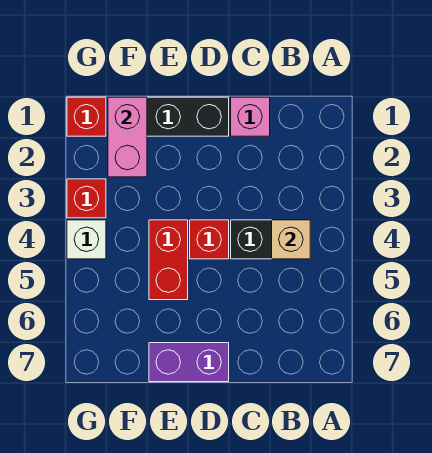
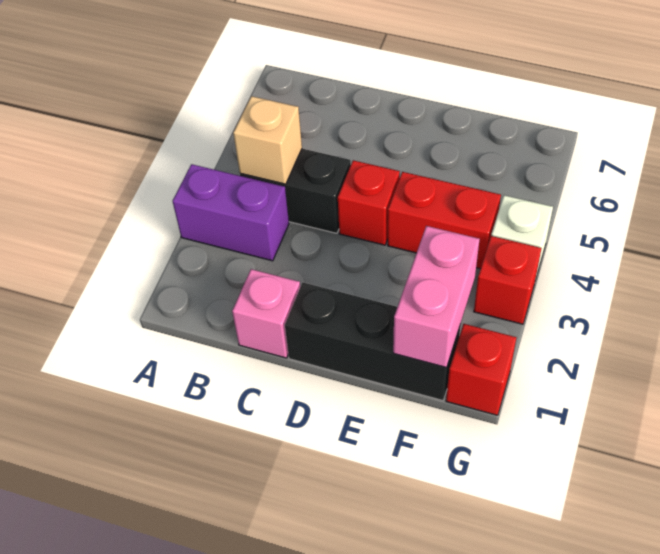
purple brick D7:E7 level 1 -> purple brick A3:B3 level 1
red brick E4:E5 level 1 -> red brick E4:F4 level 1

